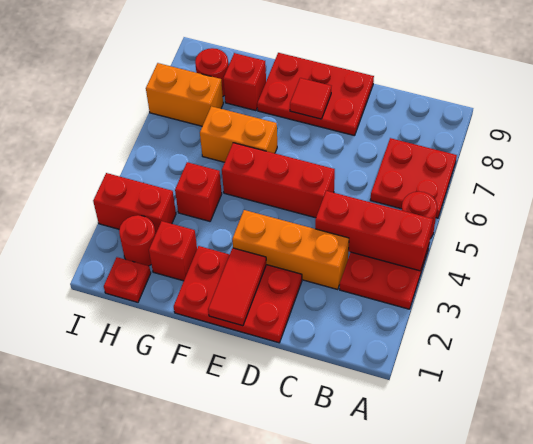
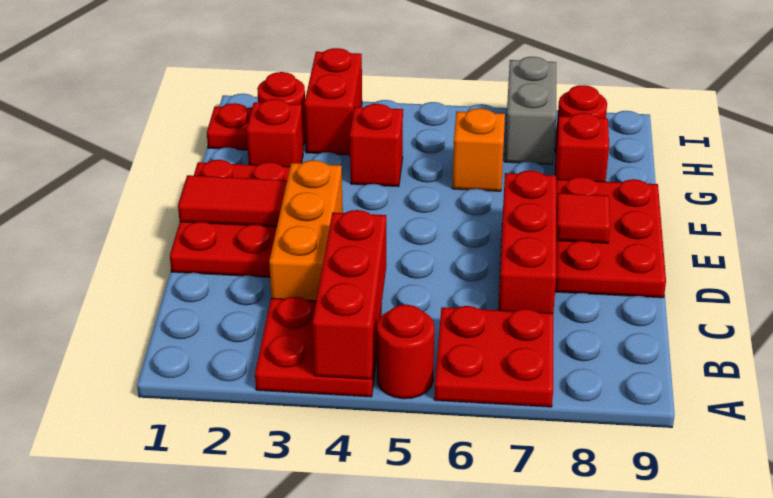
red brick D5:F5 level 1 -> red brick C7:E7 level 1
orange brick F6:G6 level 1 -> orange brick G6 level 1
orange brick H7:I7 level 1 -> grey brick H7:I7 level 1

